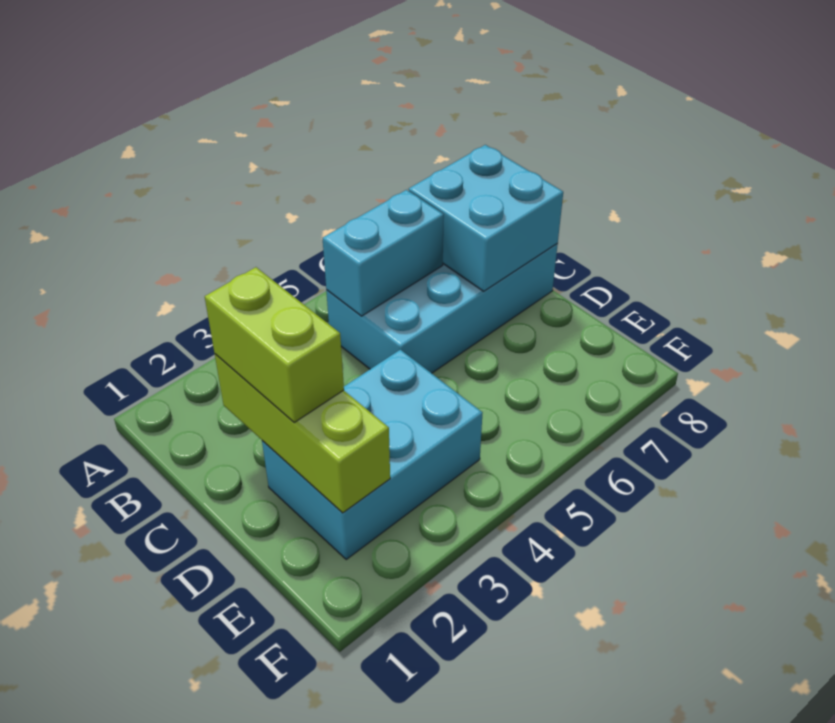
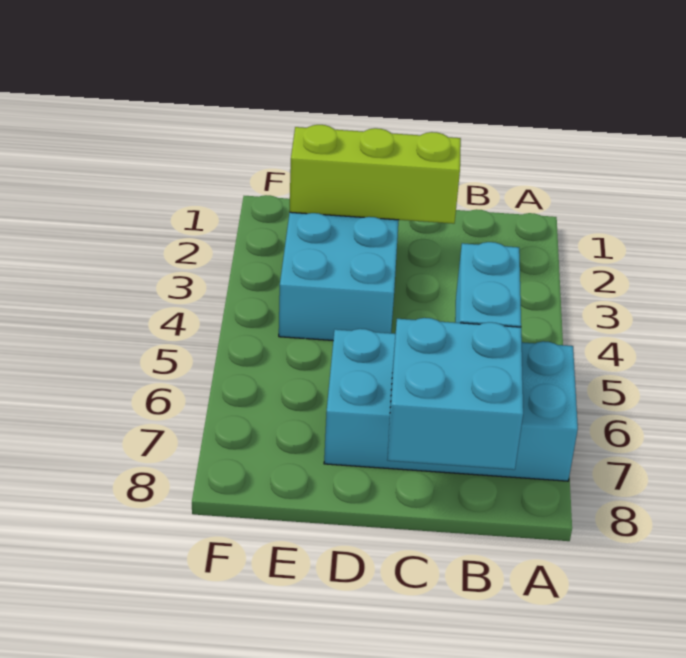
cyan brick B5:C8 level 1 -> cyan brick A6:D7 level 1
lime brick C2:D2 level 3 -> none

